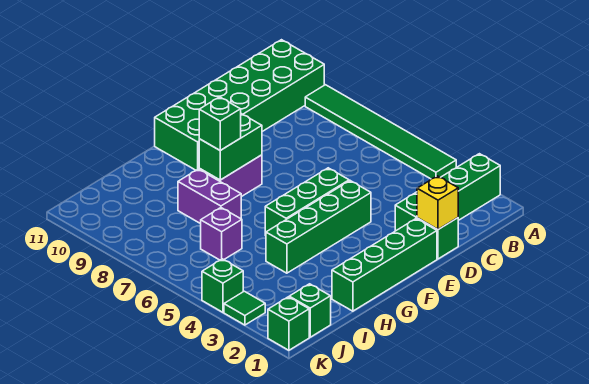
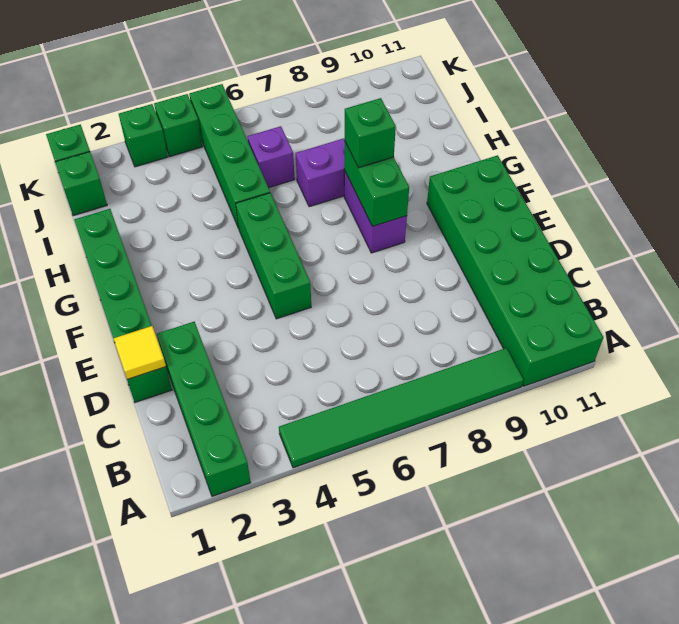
yellow brick D1 level 2 -> yellow tile D1 level 2
green brick E4:H4 level 1 -> green brick H5:K5 level 1
green tile K3 level 1 -> green brick K3 level 1

